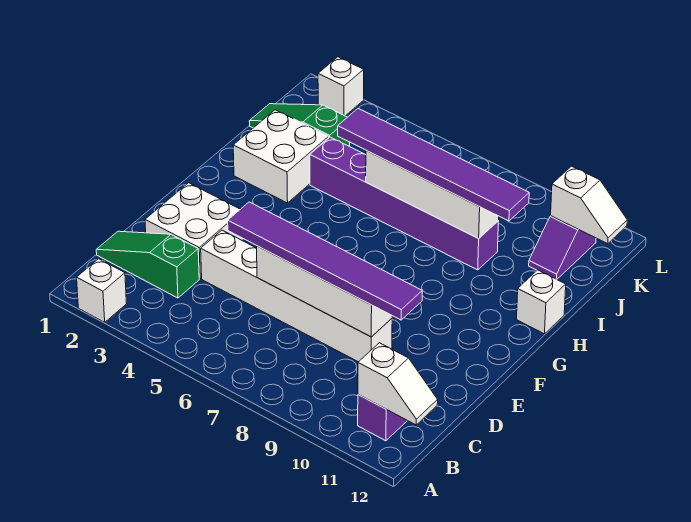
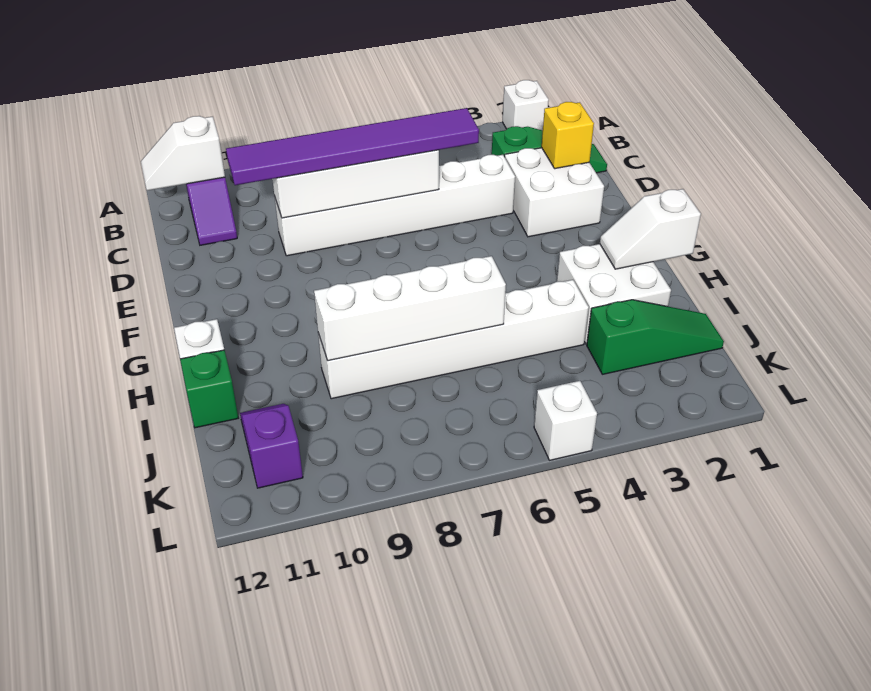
none -> yellow brick D2 level 2
purple brick I4:I9 level 1 -> white brick I4:I9 level 1
purple tile I5:I10 level 3 -> none
none -> green brick I12 level 1
white slope K11:K12 level 2 top 11 -> white slope H1:H2 level 2 top 1
white brick L2 level 1 -> white brick L5 level 1

